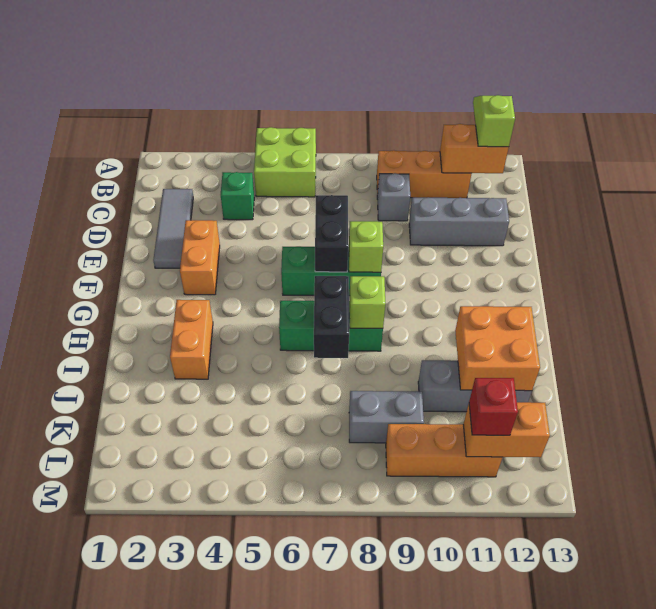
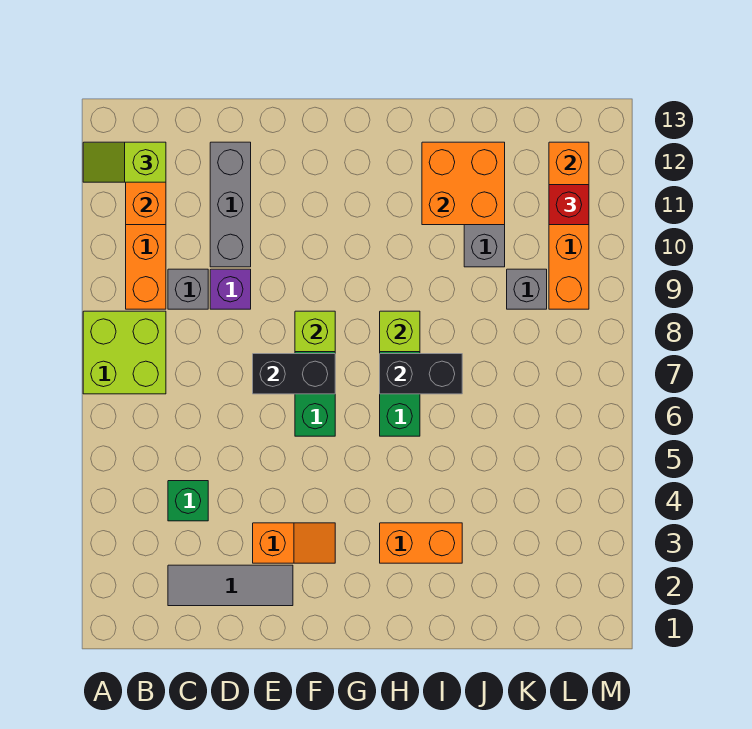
lime brick A5:B6 level 1 -> lime brick A7:B8 level 1
none -> purple brick D9 level 1
orange brick E3:F3 level 1 -> orange slope E3:F3 level 1 top E
grey brick K8:K9 level 1 -> grey brick K9 level 1

